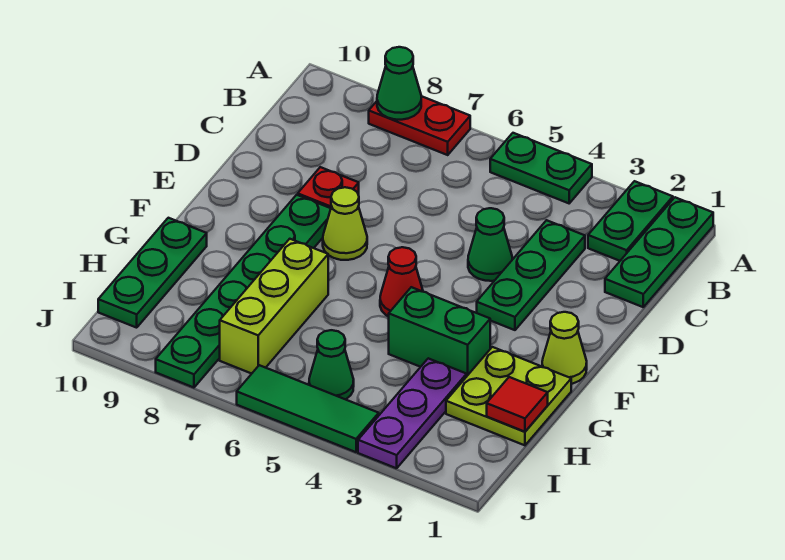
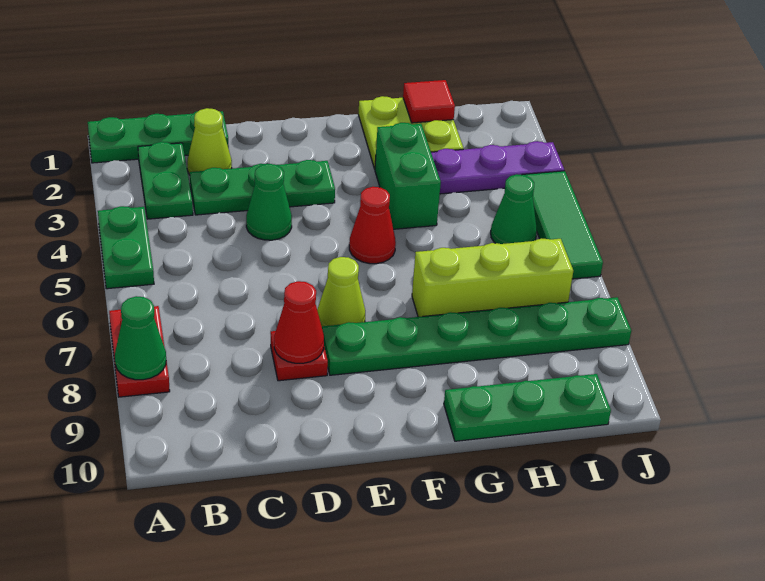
green plate A2:B2 level 1 -> green plate B2:B3 level 1
none -> red cone D8 level 2
lime cone F1 level 1 -> lime cone C2 level 1

